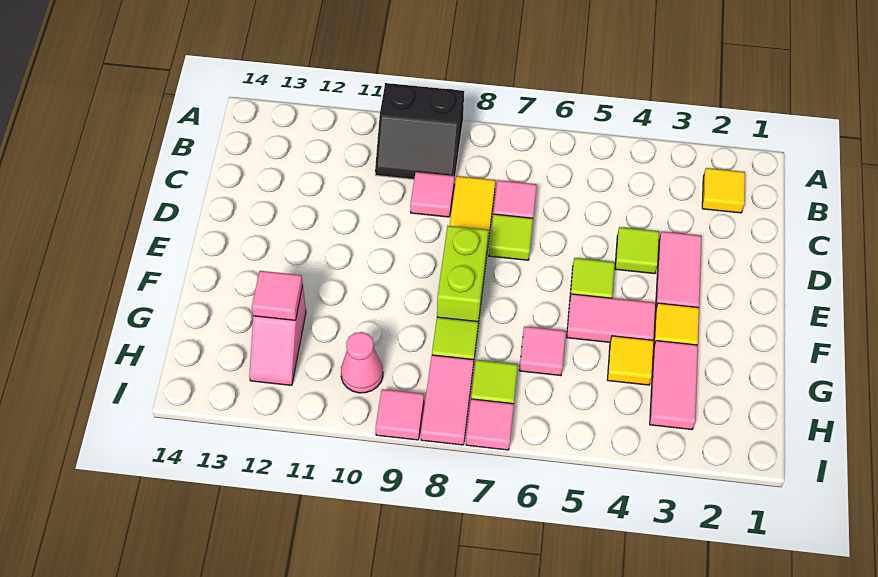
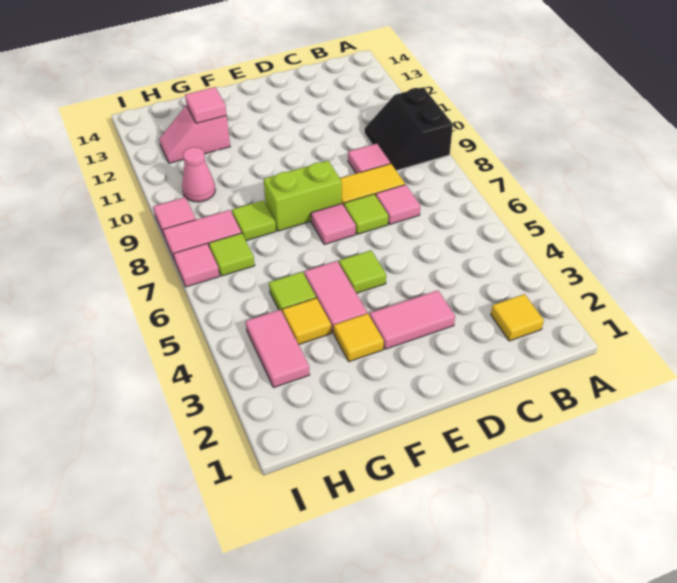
lime tile D4 level 1 -> lime tile G5 level 1
pink tile G3:H3 level 1 -> pink tile H3:H4 level 1
pink tile G6 level 1 -> pink tile E7 level 1

